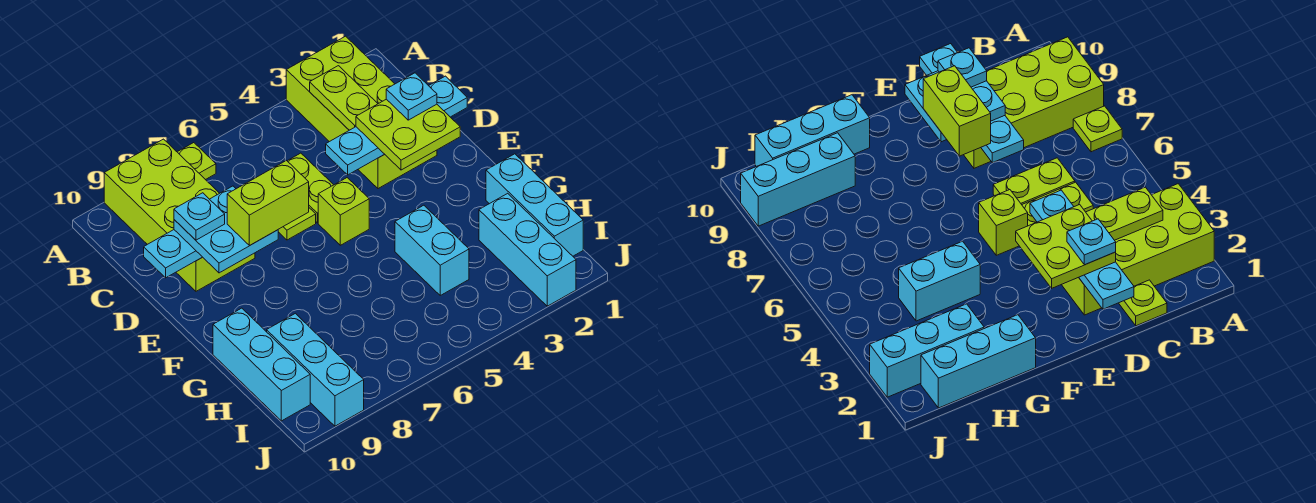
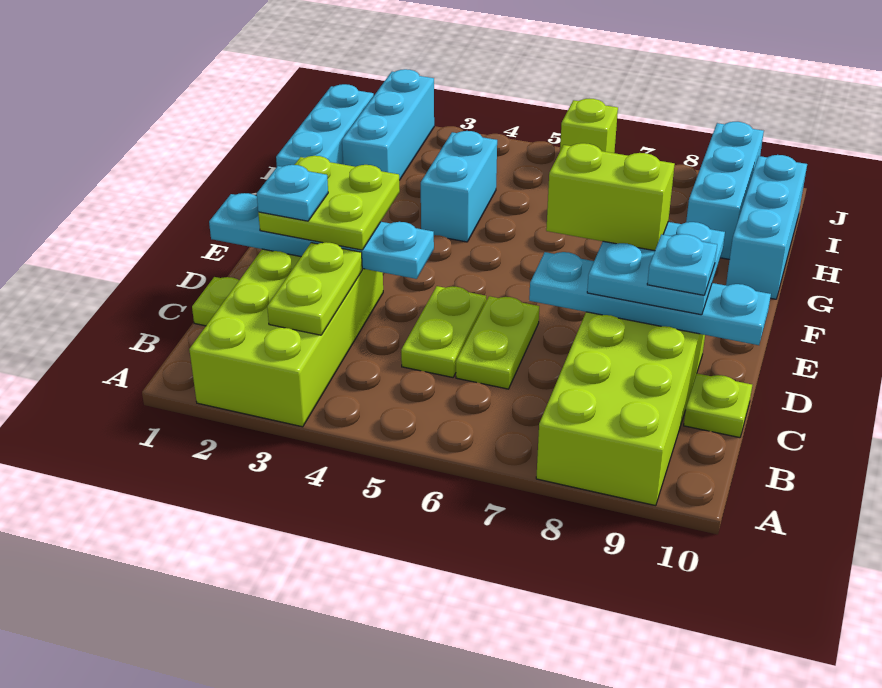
lime plate A7 level 1 -> lime plate C10 level 1
lime brick E5 level 1 -> lime brick J6 level 1

